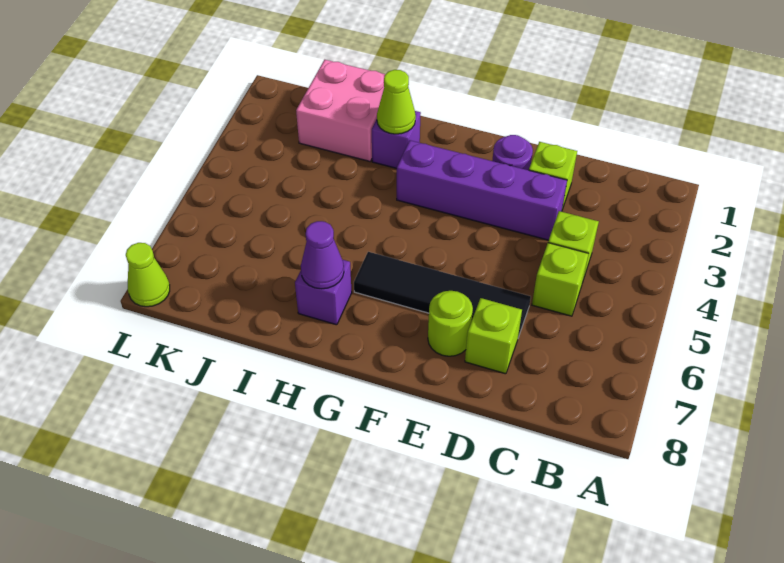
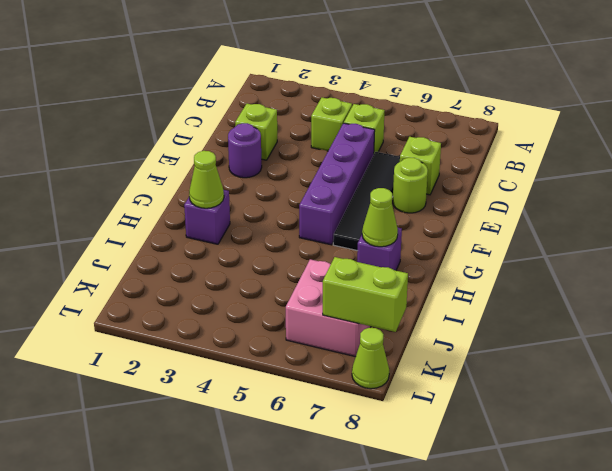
purple brick D3:G3 level 1 -> purple brick D5:G5 level 1
purple cone H7 level 2 -> lime cone H7 level 2
pink brick I1:J2 level 1 -> pink brick J6:K7 level 1
none -> lime brick K7:K8 level 2

